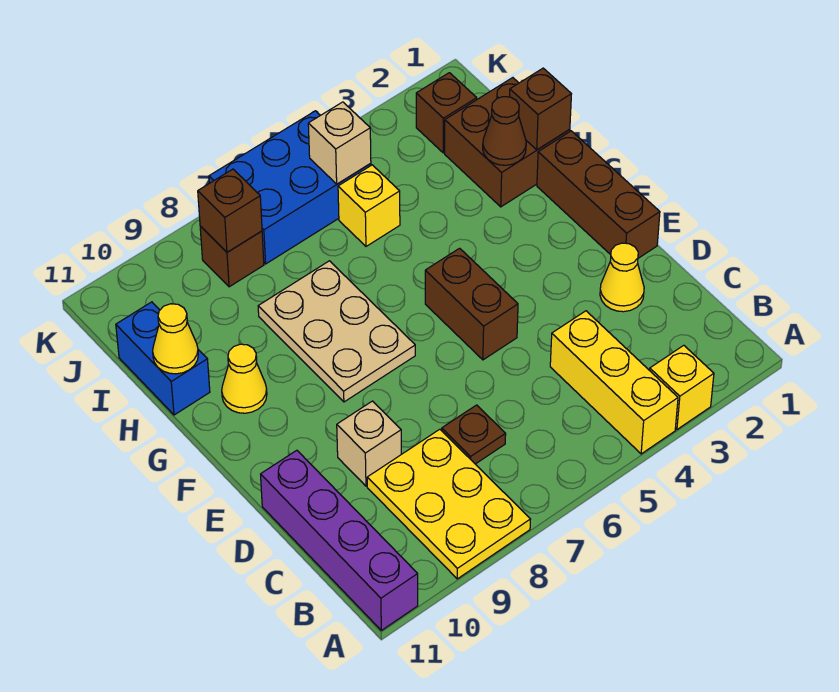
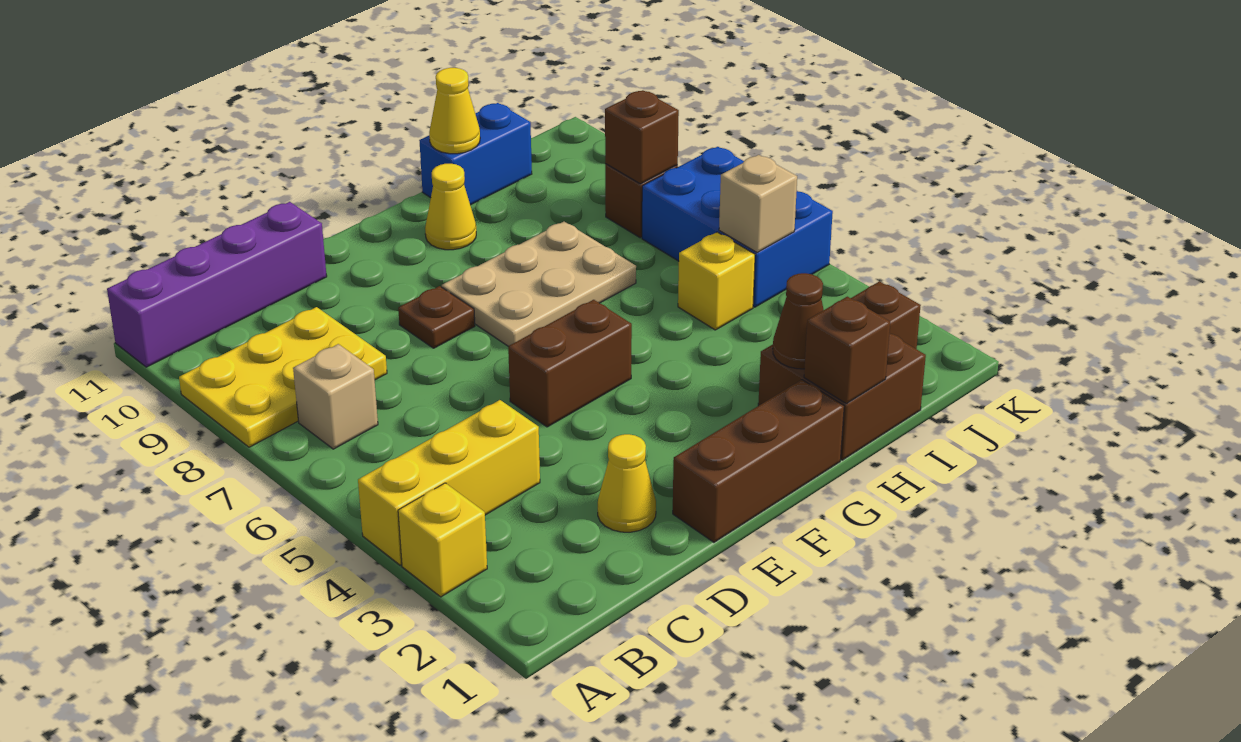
brown plate C7 level 1 -> brown plate E8 level 1
tan brick D9 level 1 -> tan brick B7 level 1

